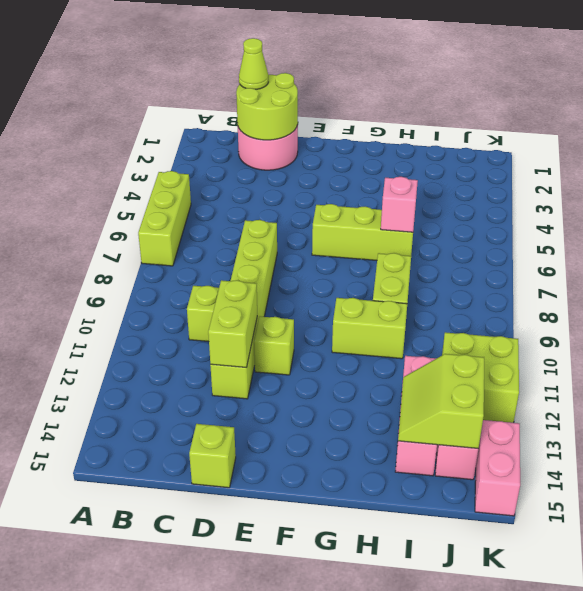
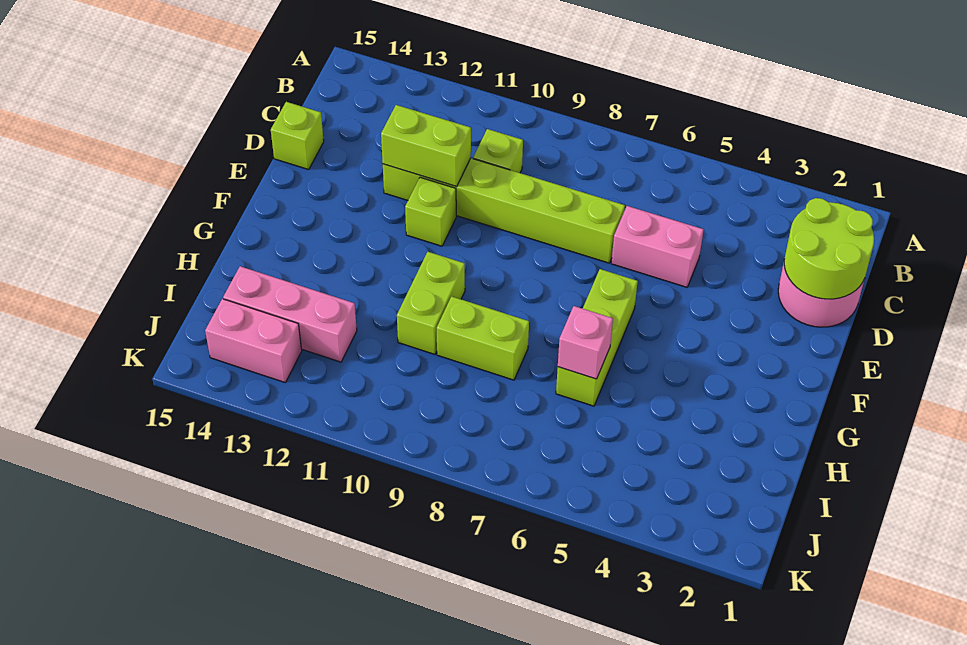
lime brick A5:A7 level 1 -> none
lime cone C1 level 3 -> none
lime slope I13:J14 level 2 top J -> none
lime brick J11:K12 level 1 -> none
pink brick K14:K15 level 1 -> pink brick D5:D6 level 1

